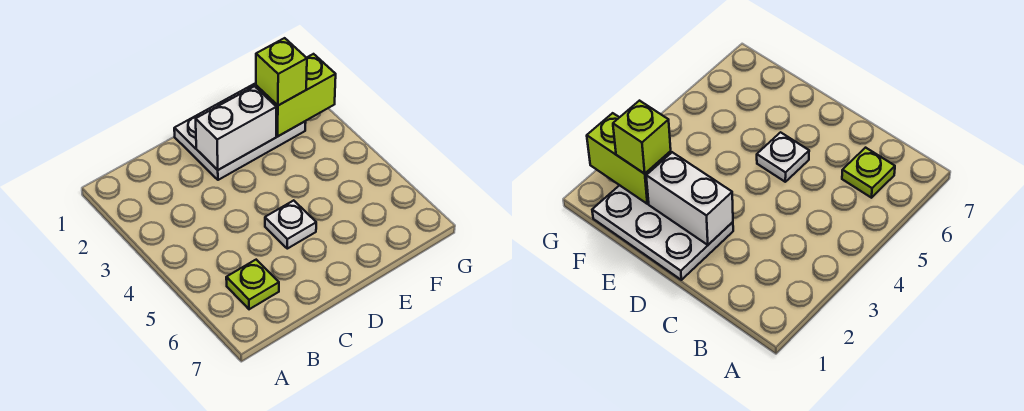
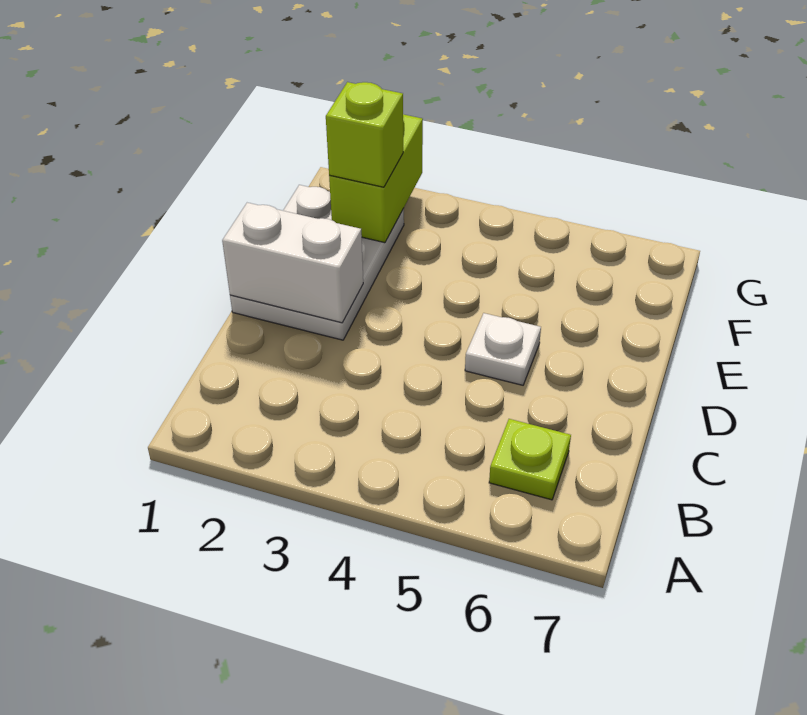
white brick D2:E2 level 2 -> white brick D1:D2 level 2

